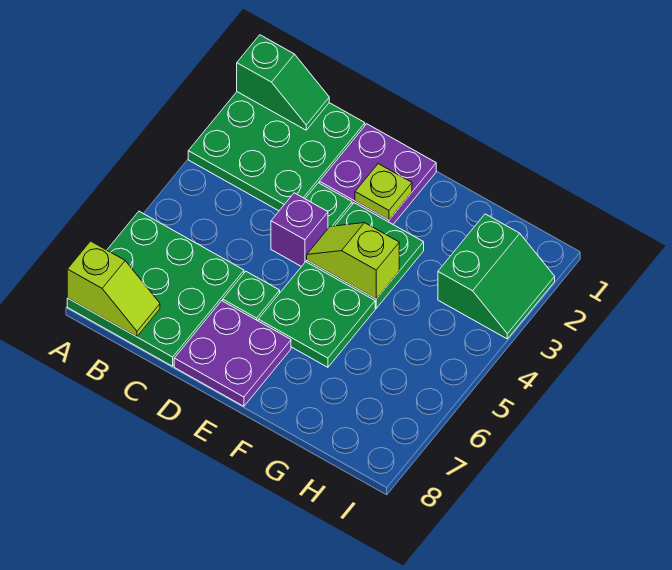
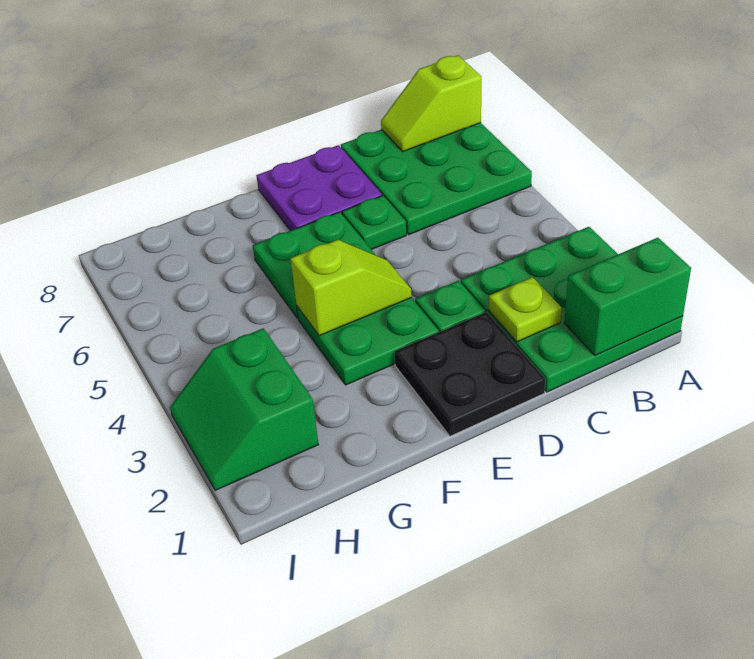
green slope A1:B1 level 2 top A -> green brick A1:B1 level 2
purple plate D1:E2 level 1 -> black plate D1:E2 level 1
purple brick D4 level 1 -> none
lime plate E2 level 2 -> lime plate C2 level 2

